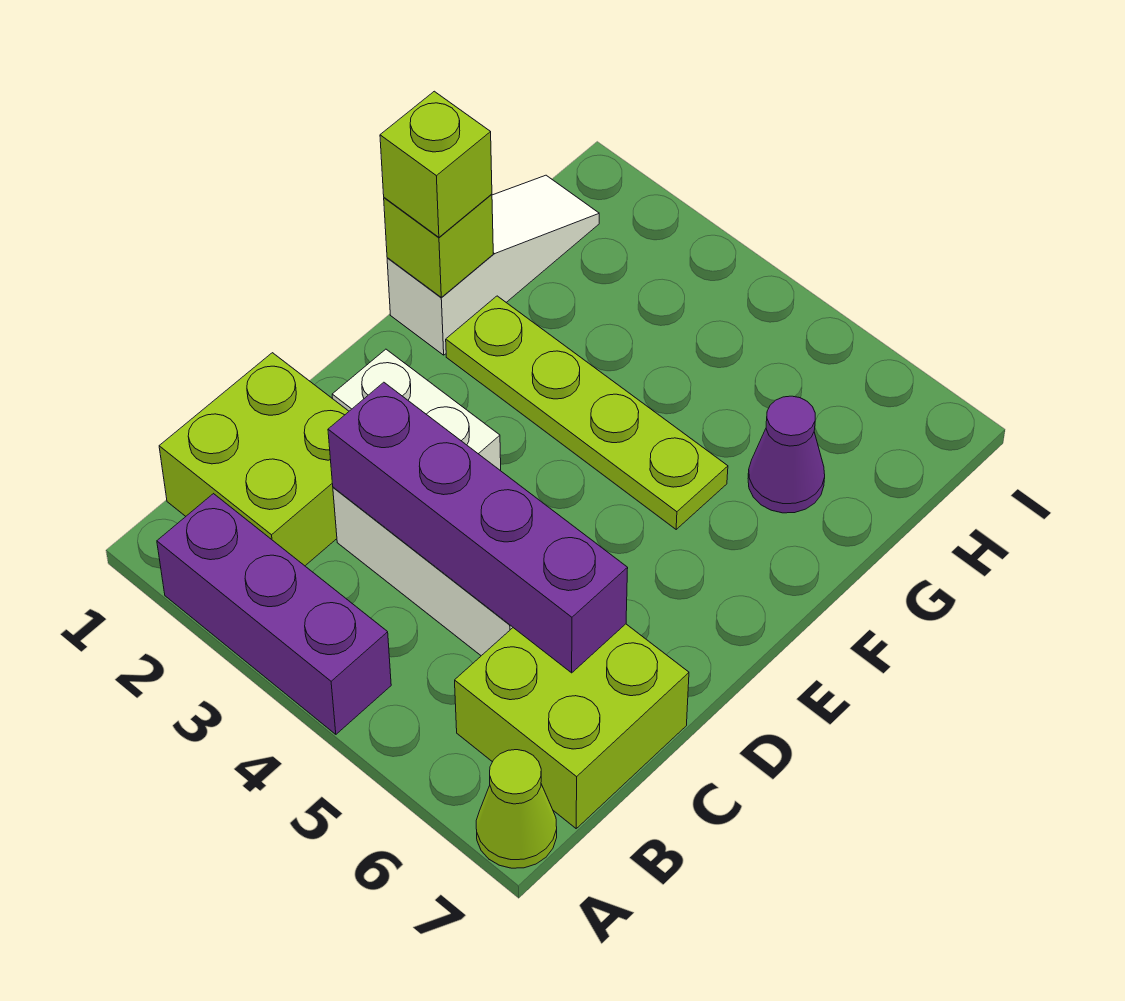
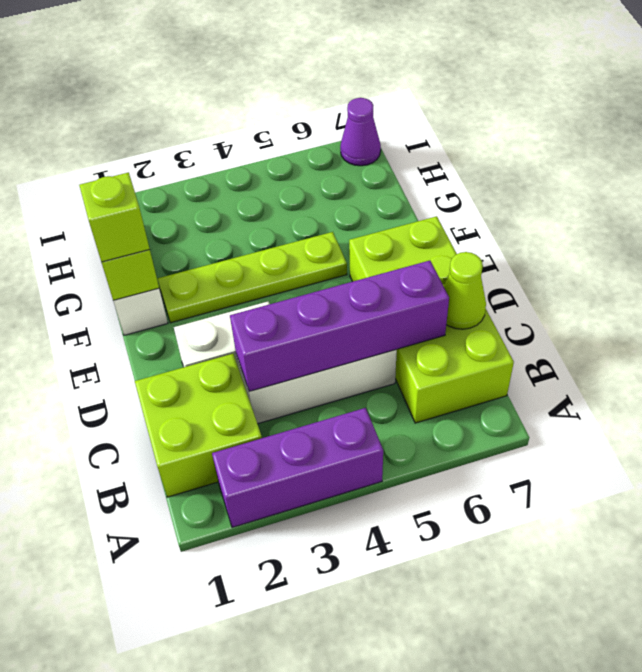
lime cone A7 level 1 -> lime cone C7 level 2
lime brick B6:C7 level 1 -> lime brick B6:E7 level 1
purple cone G6 level 1 -> purple cone I7 level 1

